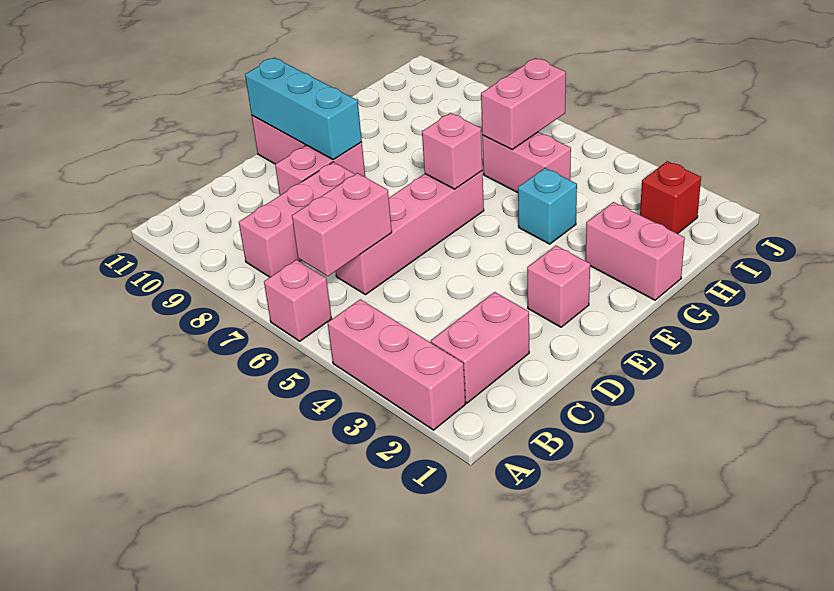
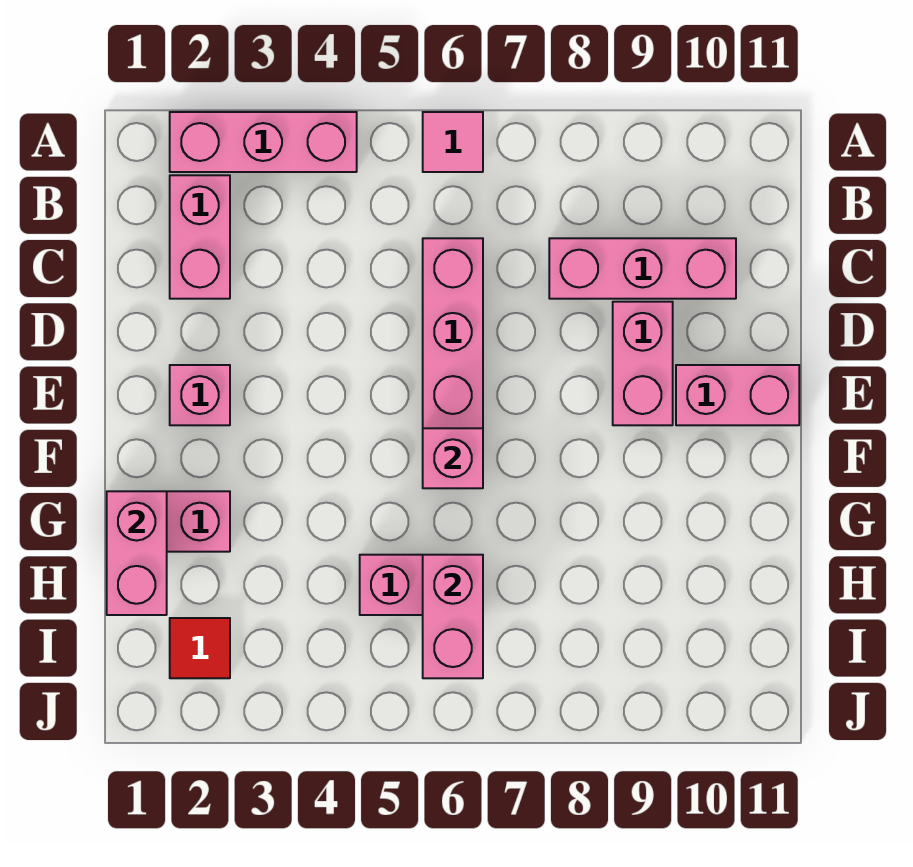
pink brick A6 level 1 -> pink tile A6 level 1
pink brick B6:C6 level 2 -> pink brick G1:H1 level 2
pink brick B8:D8 level 1 -> pink brick C8:C10 level 1
cyan brick E9:E11 level 2 -> none
cyan brick G4 level 1 -> none
red brick I2 level 1 -> red tile I2 level 1

